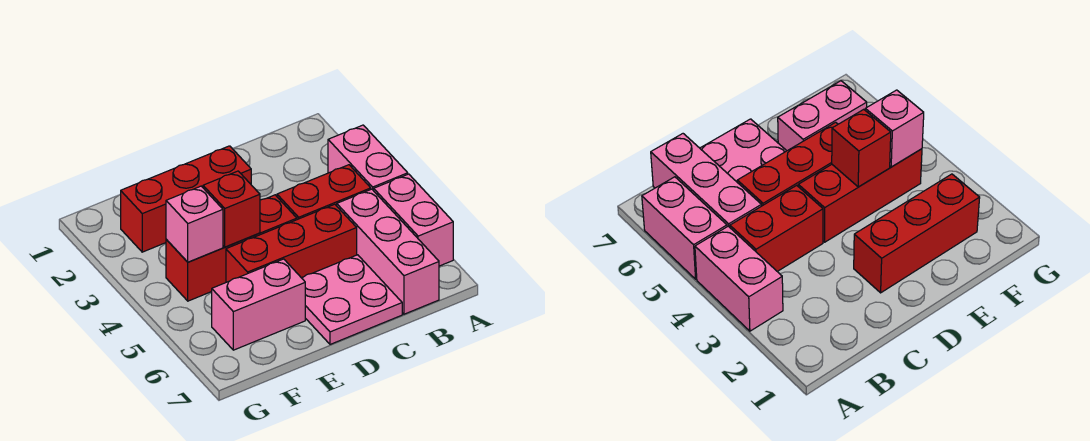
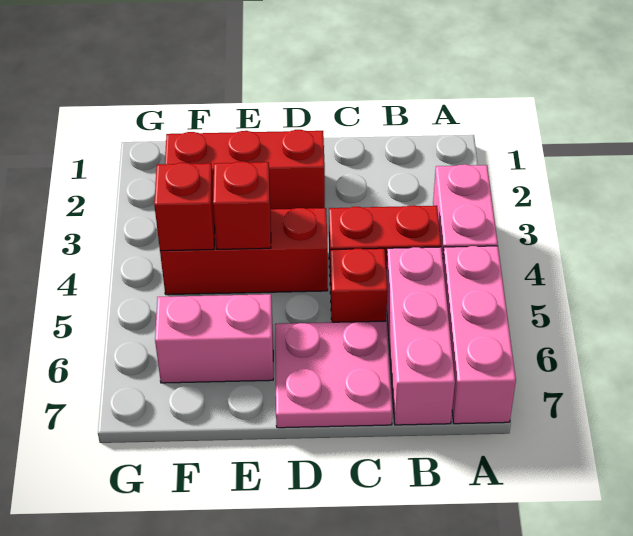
pink brick A5:A6 level 1 -> pink brick A5:A7 level 1
red brick C5:E5 level 1 -> red brick C5 level 1
pink brick F4 level 2 -> red brick F4 level 2

